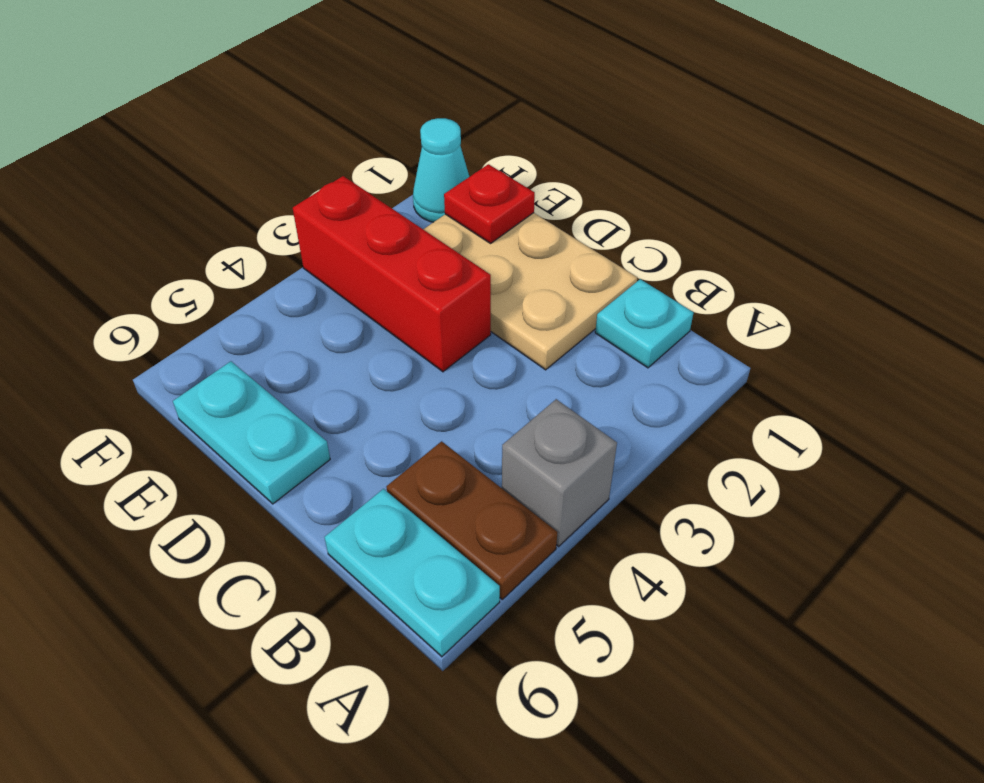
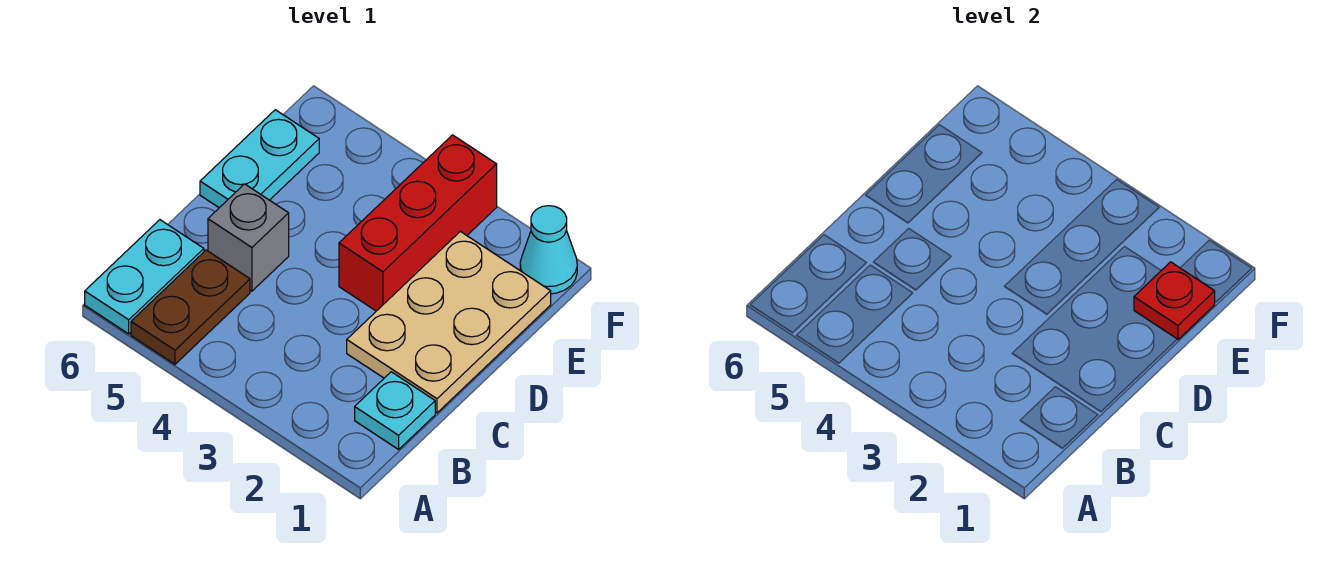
grey brick A4 level 1 -> grey brick C5 level 1

